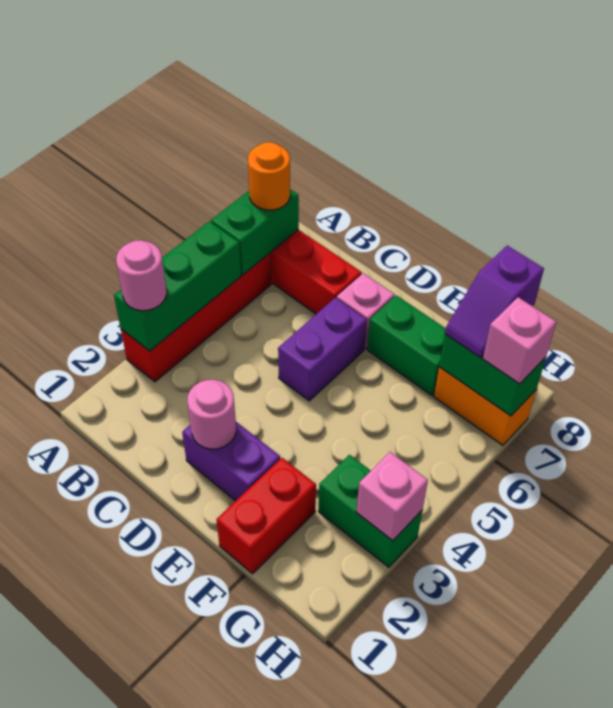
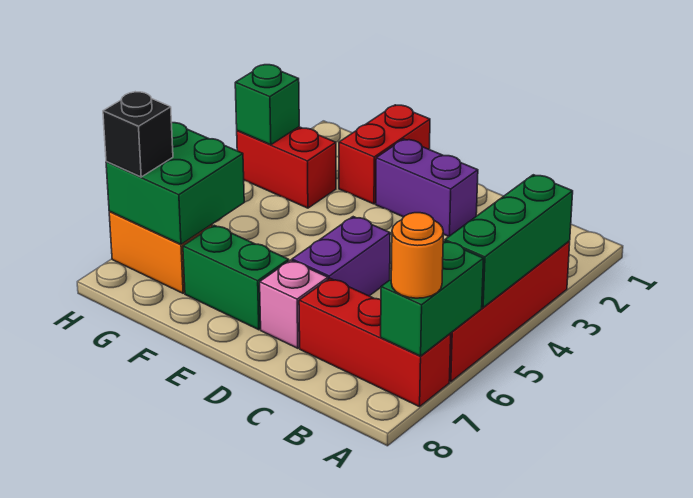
pink round brick A3 level 3 -> none
pink round brick D2 level 2 -> none
green brick G3:H3 level 1 -> red brick G3:H3 level 1
green brick G7:H7 level 2 -> green brick G6:H7 level 2
purple slope G7:G8 level 3 top 8 -> none
pink brick H3 level 2 -> green brick H3 level 2
pink brick H7 level 3 -> black brick H7 level 3

